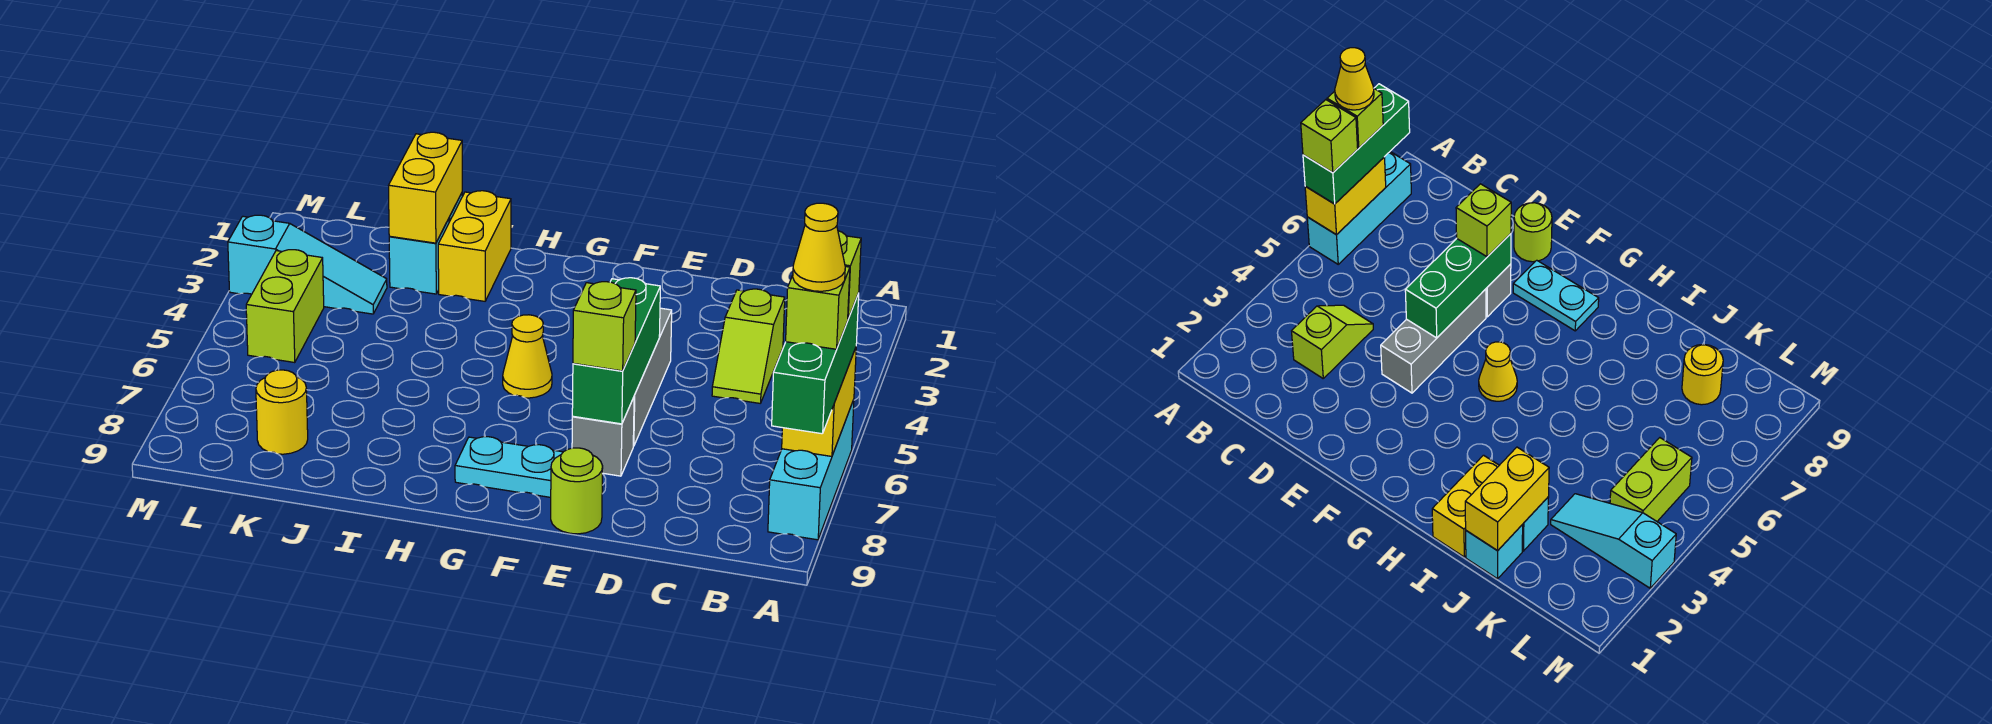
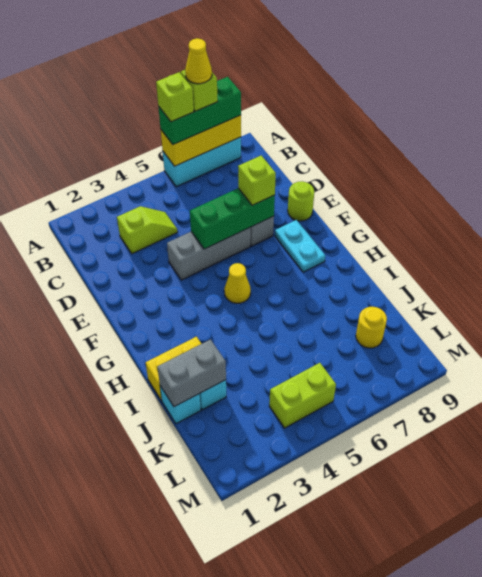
yellow brick A6:A7 level 2 -> yellow brick A6:A8 level 2
yellow brick J1:J2 level 2 -> grey brick J1:J2 level 2
cyan slope K3:M3 level 1 top M -> none

